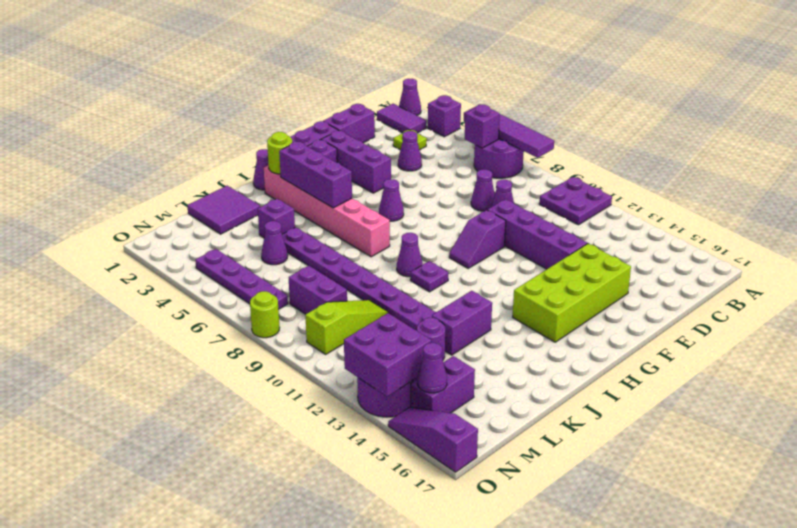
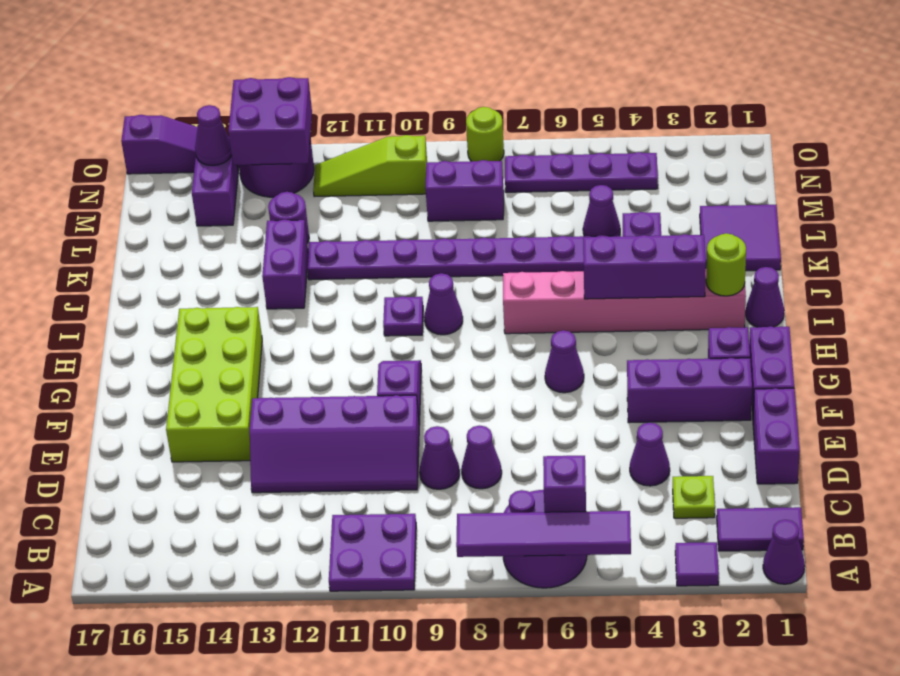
purple brick A3 level 1 -> purple tile A3 level 1
lime slope L10:N10 level 1 top N -> lime slope N10:N12 level 1 top 10

